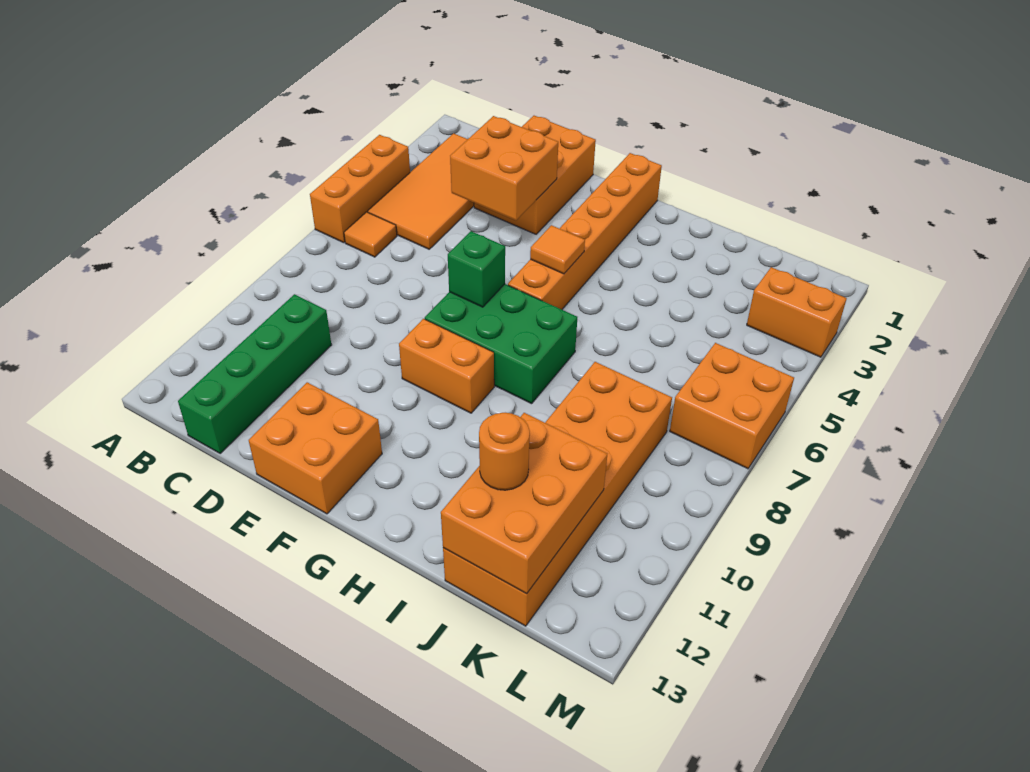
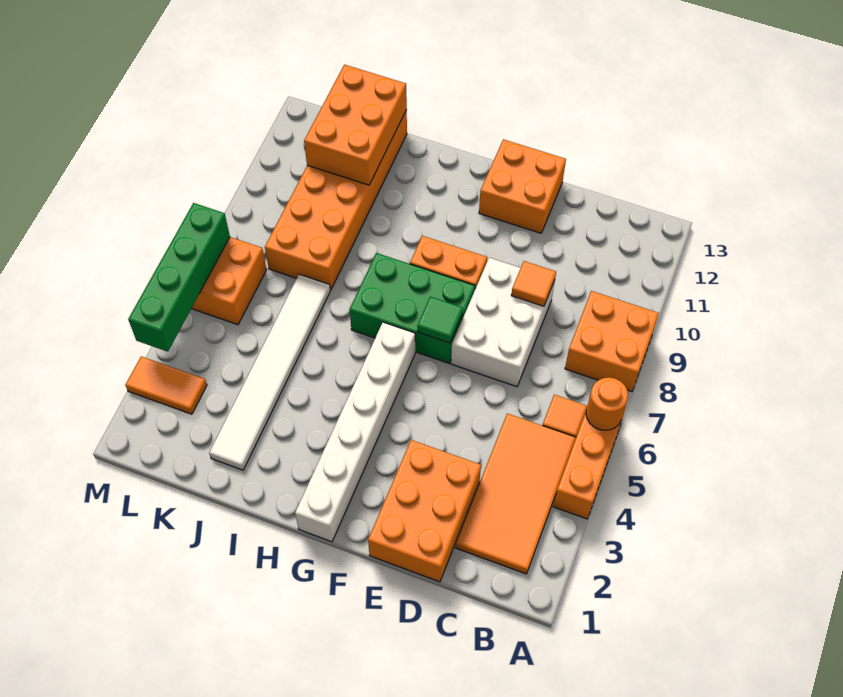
green brick C10:C13 level 1 -> green brick M4:M7 level 2
orange brick D3:E4 level 2 -> orange brick A8:B9 level 1
none -> white brick D7:E9 level 1
green brick F7 level 2 -> green tile F7 level 2
orange brick G1:G6 level 1 -> white brick G1:G6 level 1
orange tile G5 level 2 -> orange tile D9 level 2
none -> white tile J2:J7 level 1
orange round brick J12 level 3 -> orange round brick A6 level 2
orange brick L3:M3 level 1 -> orange tile L3:M3 level 1

